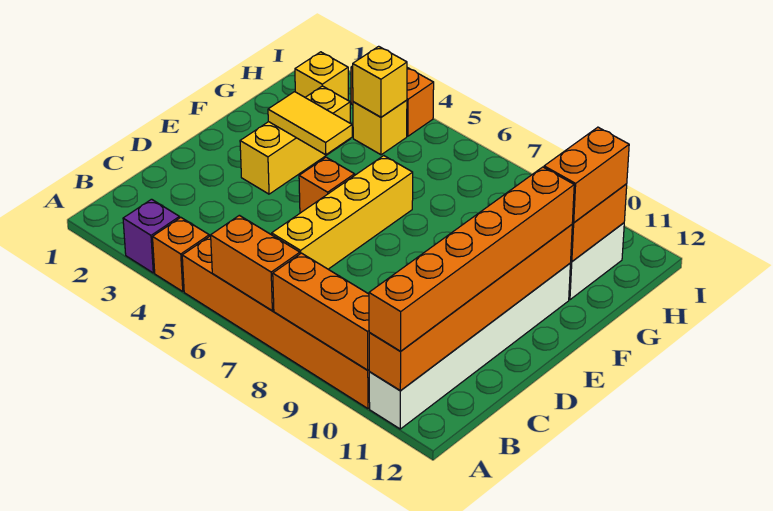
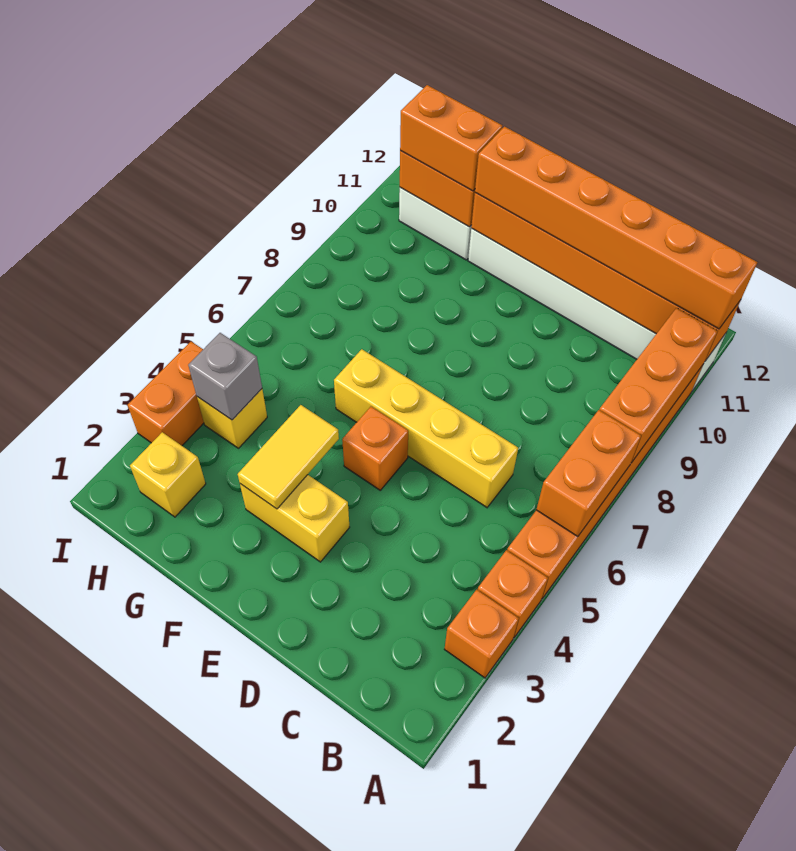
purple brick A3 level 1 -> orange brick A3 level 1
yellow brick E3:G3 level 1 -> yellow brick E3:F3 level 1
yellow brick H4 level 2 -> grey brick H4 level 2

